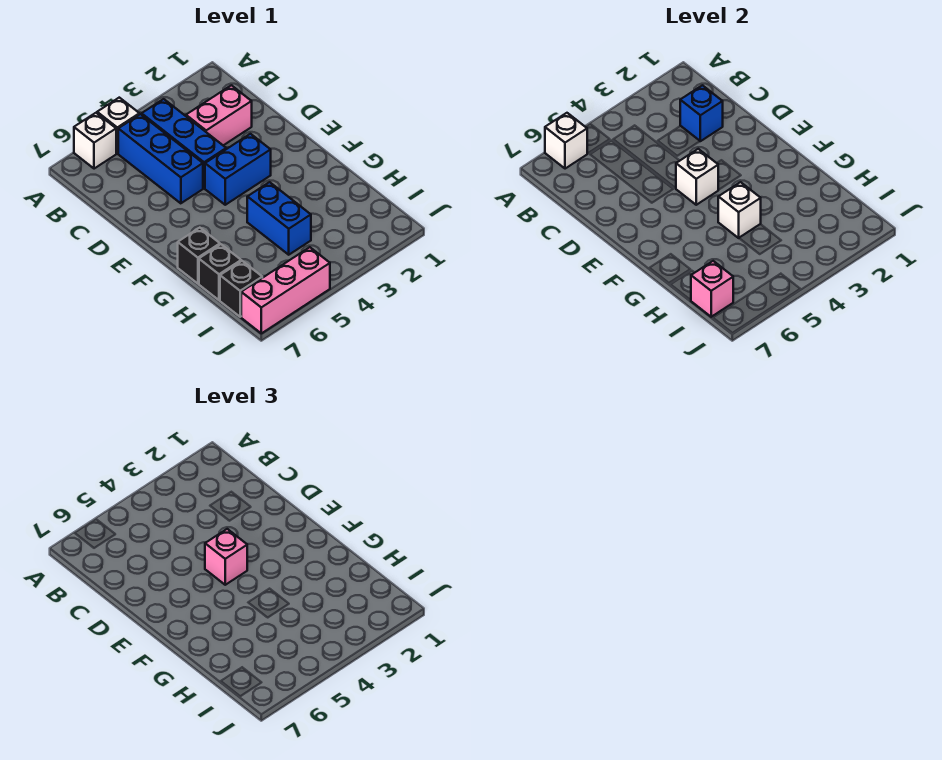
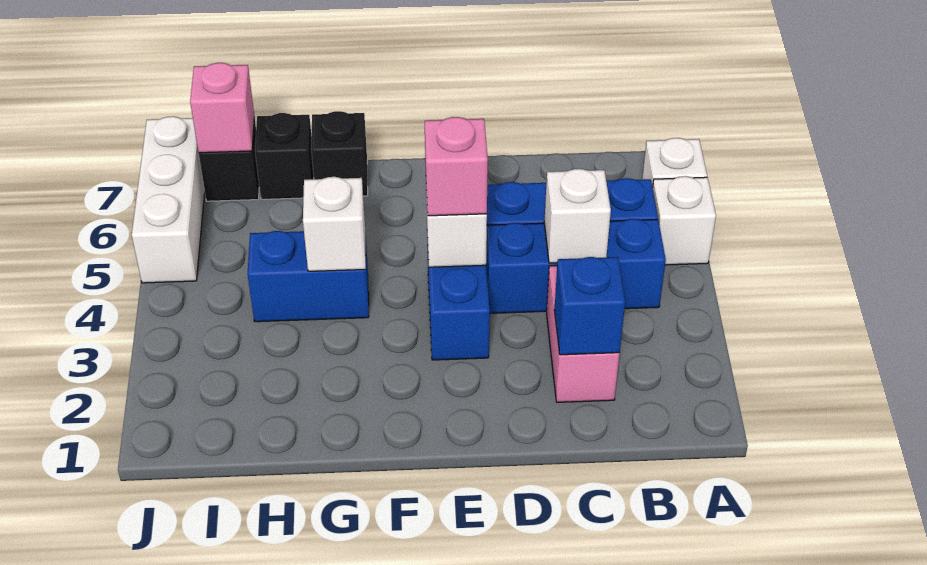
white brick A6 level 2 -> white brick C4 level 2
pink brick J5:J7 level 1 -> white brick J5:J7 level 1

